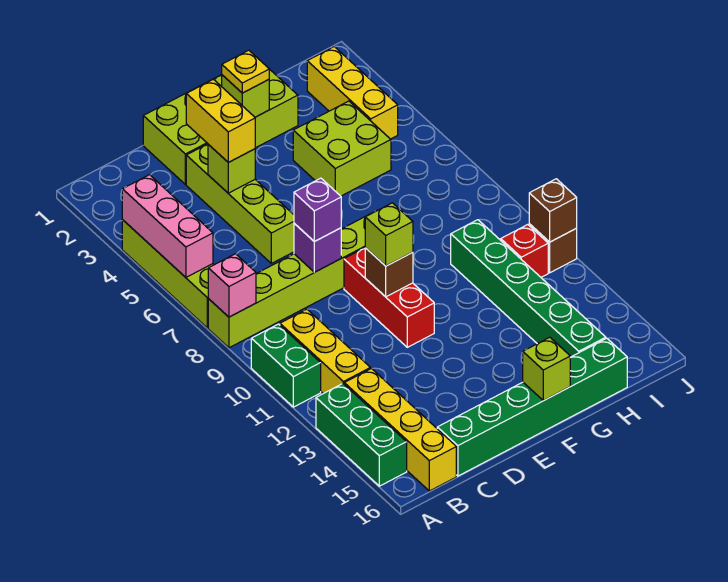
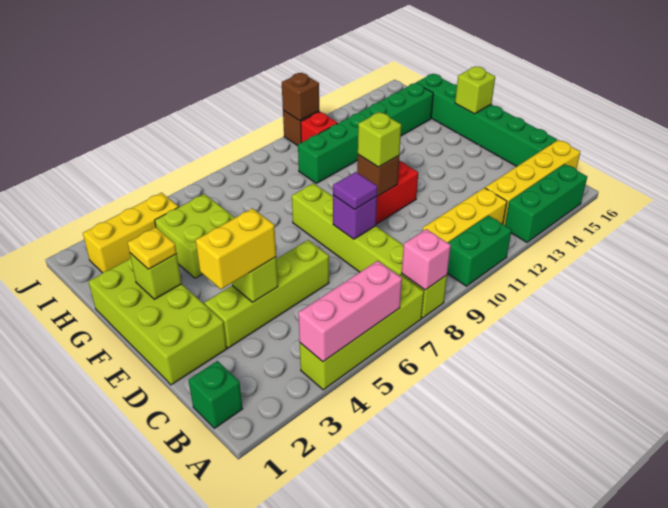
none -> green brick B1 level 1
purple brick D8 level 3 -> purple tile D8 level 3

